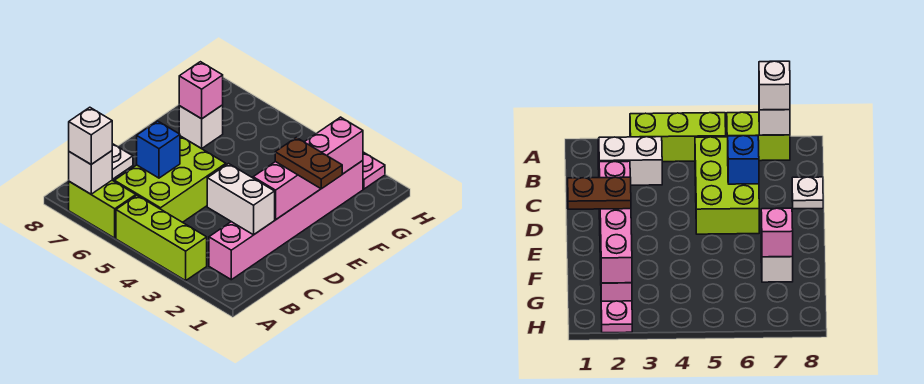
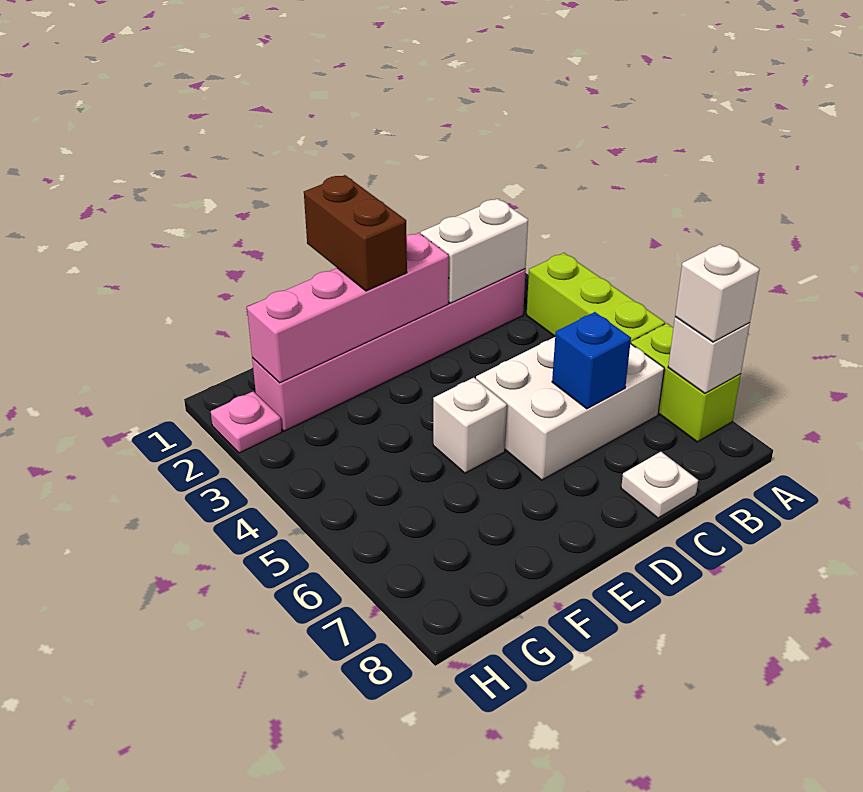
lime brick B5:D6 level 1 -> white brick B5:D6 level 1
white brick C2:C3 level 2 -> white brick B2:C2 level 2
brown plate E1:E2 level 3 -> brown brick E1:E2 level 3
white brick F7 level 1 -> white brick E5 level 1
pink brick F7 level 2 -> none

